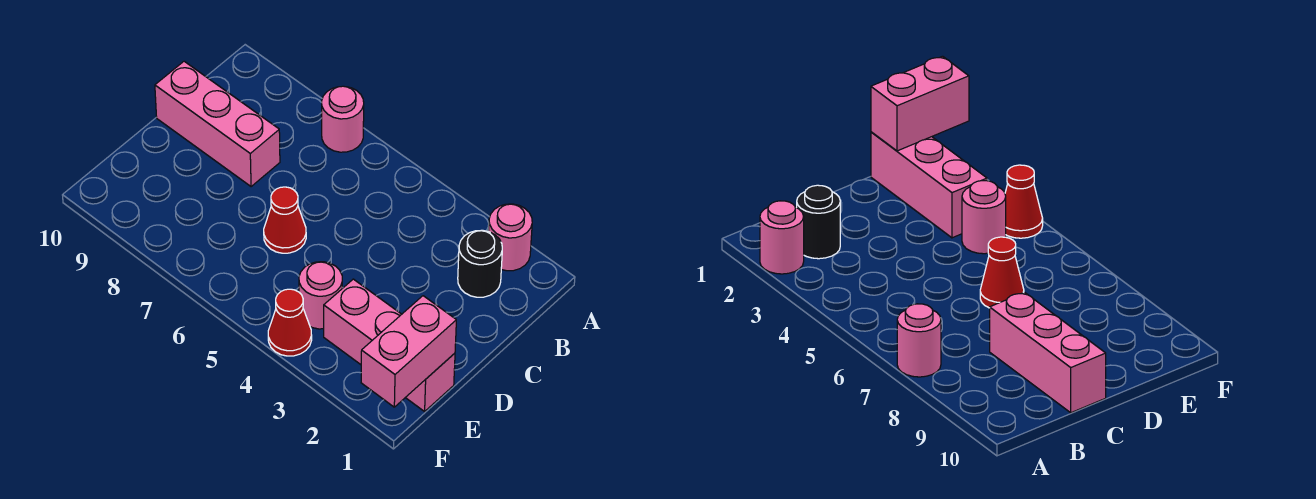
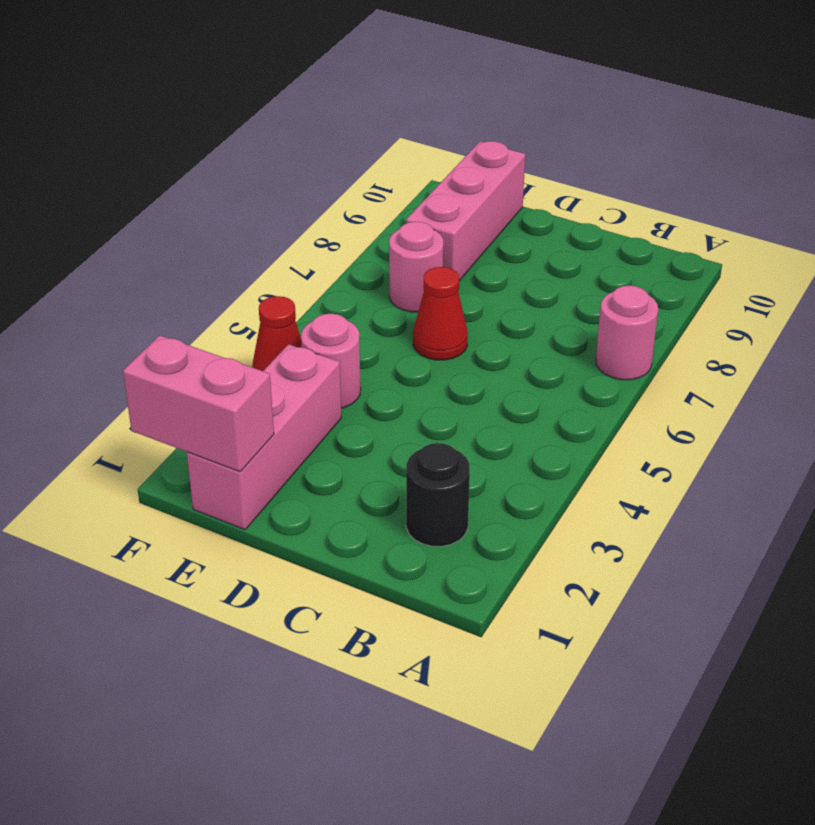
pink round brick A2 level 1 -> pink round brick E7 level 1
pink brick C8:C10 level 1 -> pink brick E8:E10 level 1

